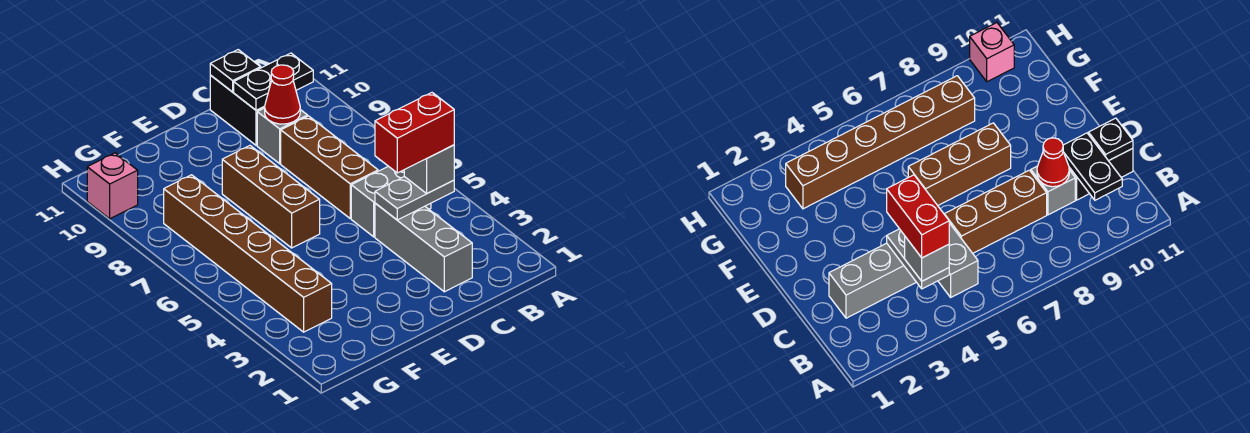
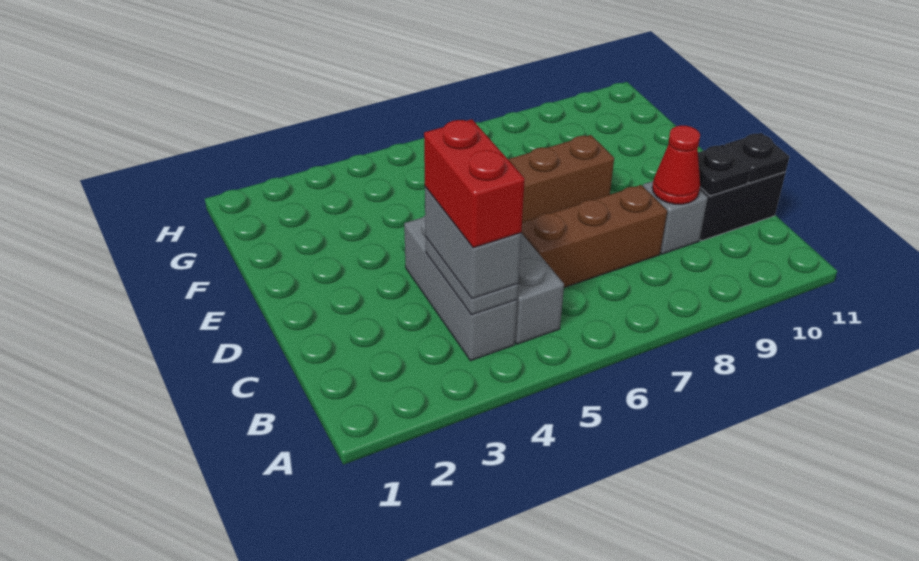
grey brick B4 level 3 -> grey brick B4:C4 level 3
black plate B10:C10 level 2 -> black plate C10 level 2
grey brick C2:C4 level 1 -> grey brick B4:D4 level 1
brown brick G3:G8 level 1 -> none
pink brick H10 level 1 -> none

